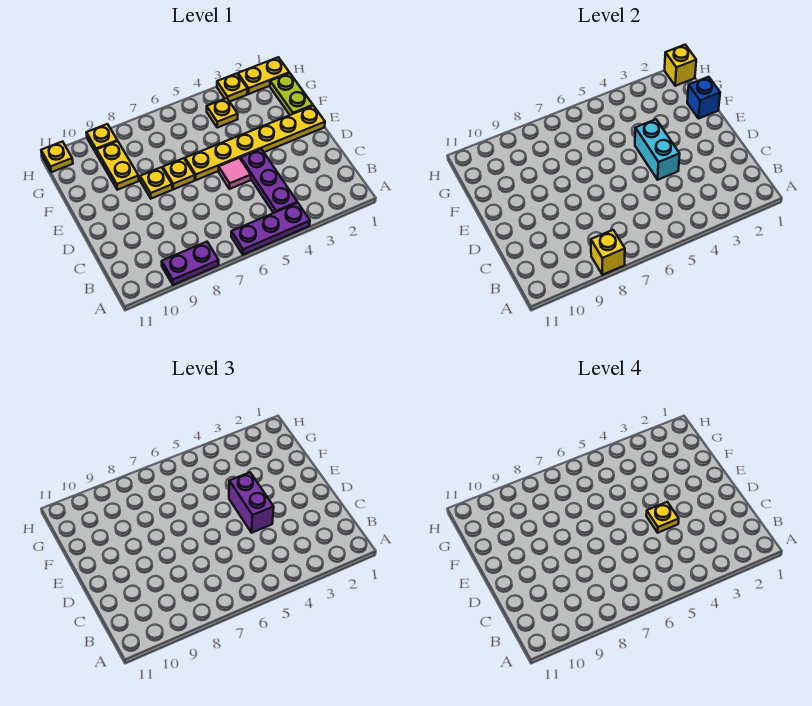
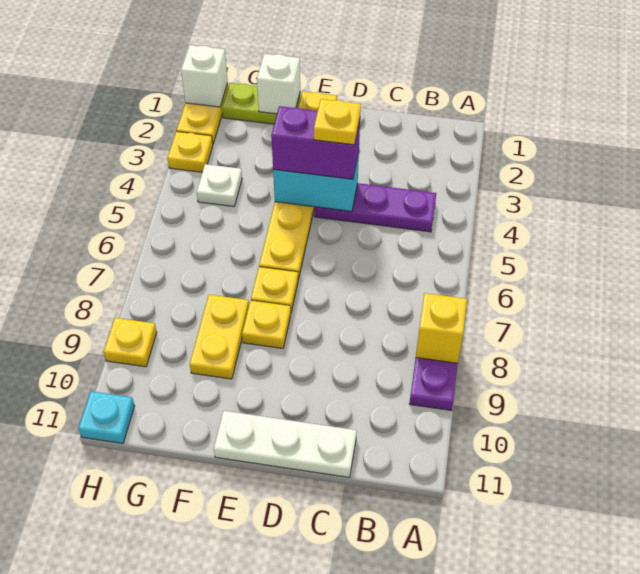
purple plate A4:A6 level 1 -> none
none -> white plate C11:E11 level 1
pink tile D5 level 1 -> none
blue brick F1 level 2 -> white brick F1 level 2
yellow plate F9:G9 level 1 -> yellow plate F8:F9 level 1
yellow plate G4 level 1 -> white plate G4 level 1
yellow brick H1 level 2 -> white brick H1 level 2
yellow plate H11 level 1 -> cyan plate H11 level 1

